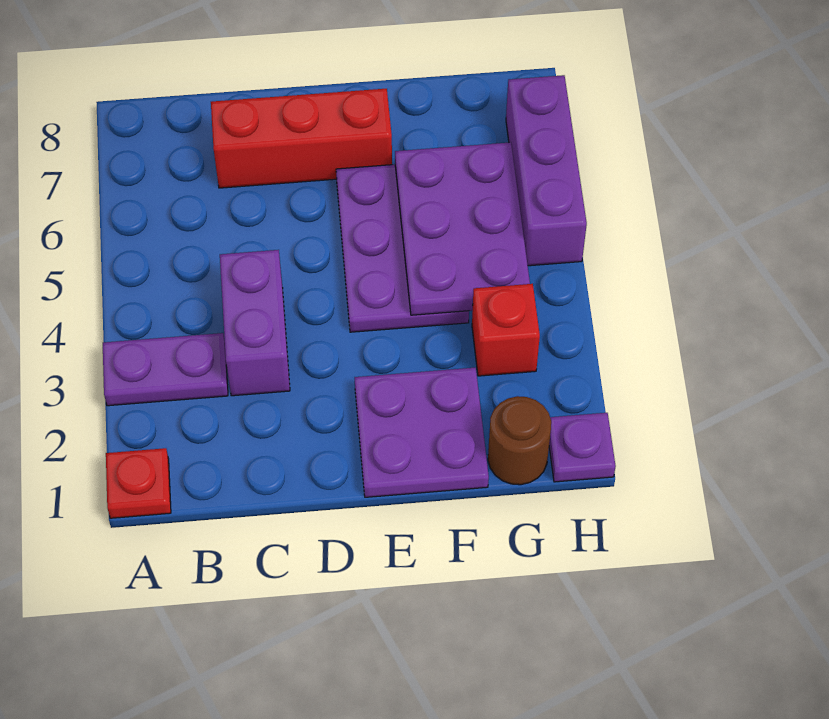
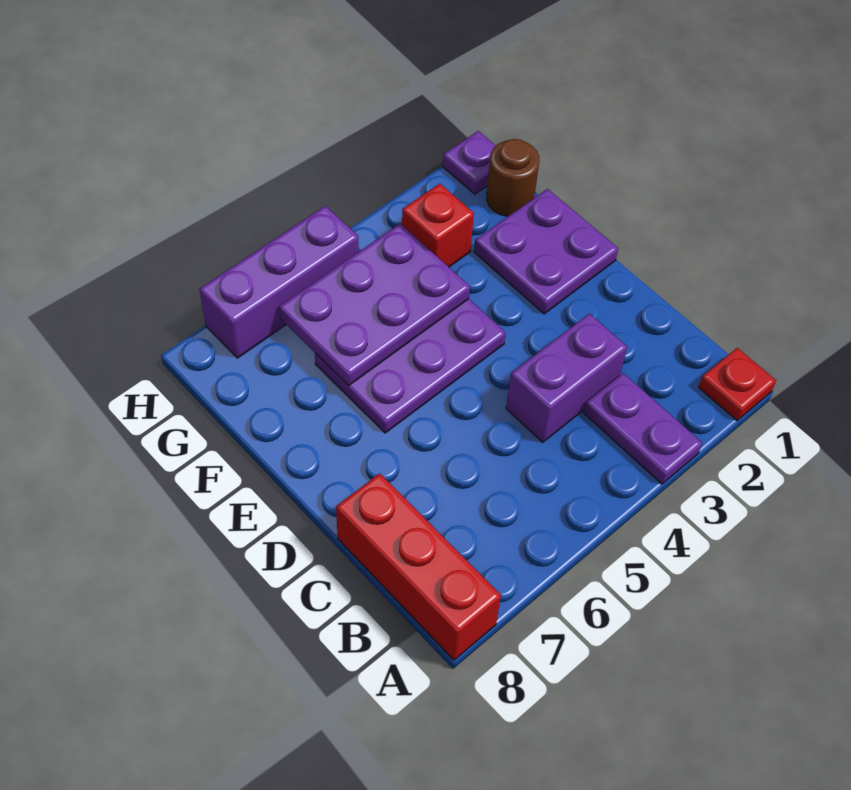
red brick C7:E7 level 1 -> red brick A8:C8 level 1

